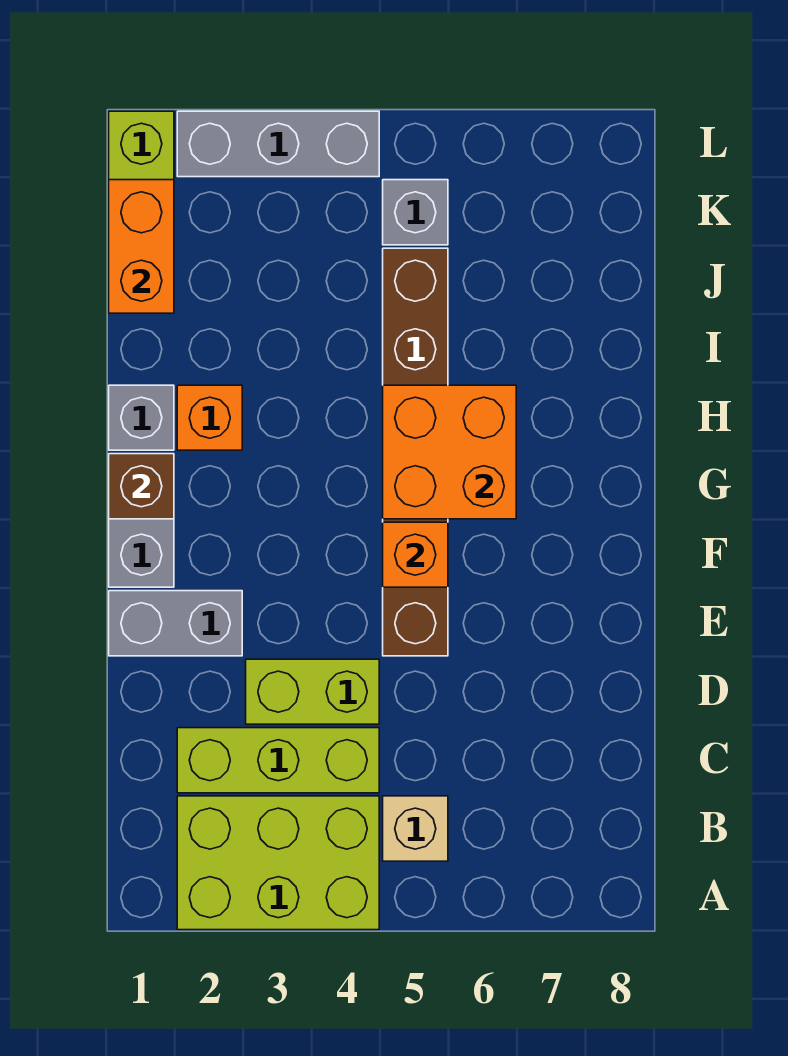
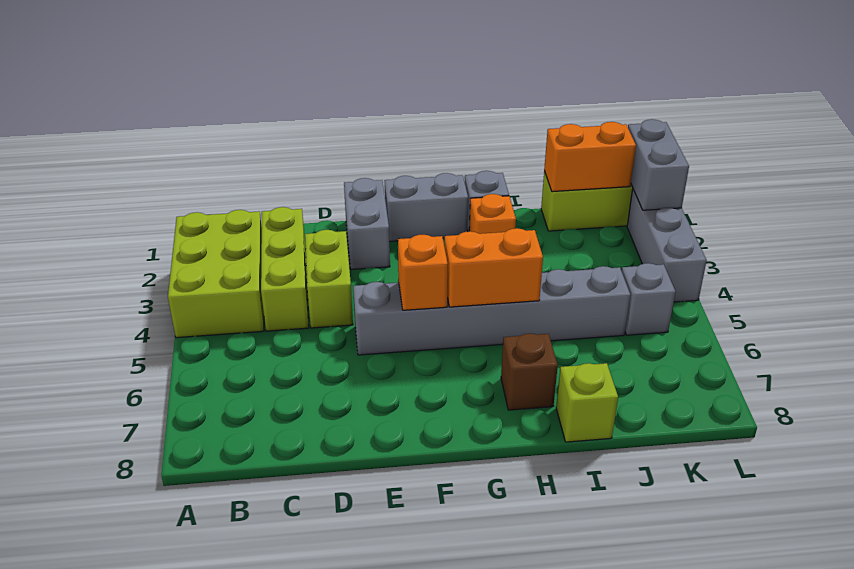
tan brick B5 level 1 -> none
brown brick E5:J5 level 1 -> grey brick E5:J5 level 1
brown brick G1 level 2 -> brown brick H7 level 1
orange brick G5:H6 level 2 -> orange brick G5:H5 level 2
none -> lime brick I8 level 1
none -> grey brick L1:L2 level 2

